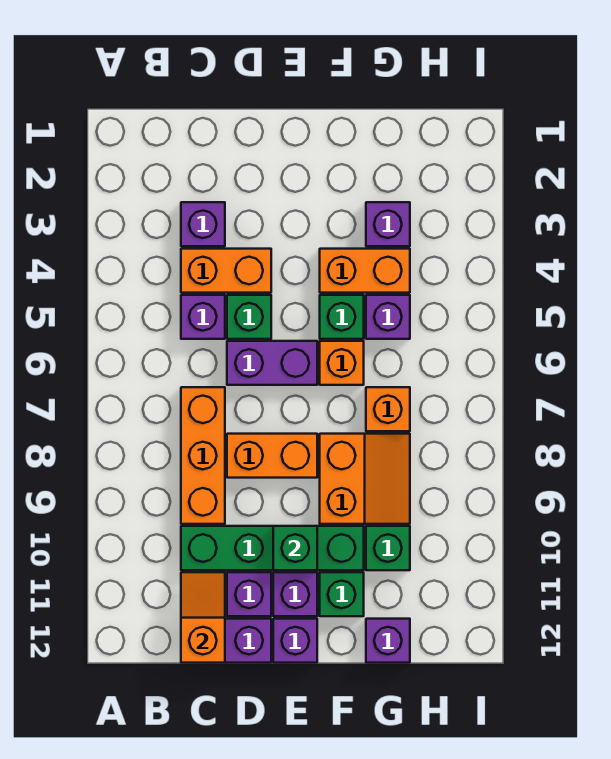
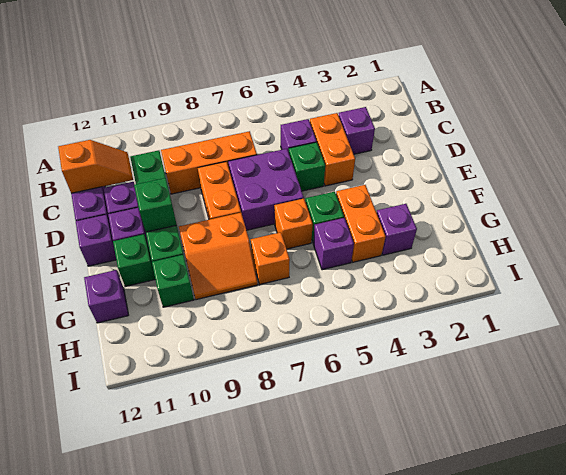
purple brick D6:E6 level 1 -> purple brick D6:E7 level 1

